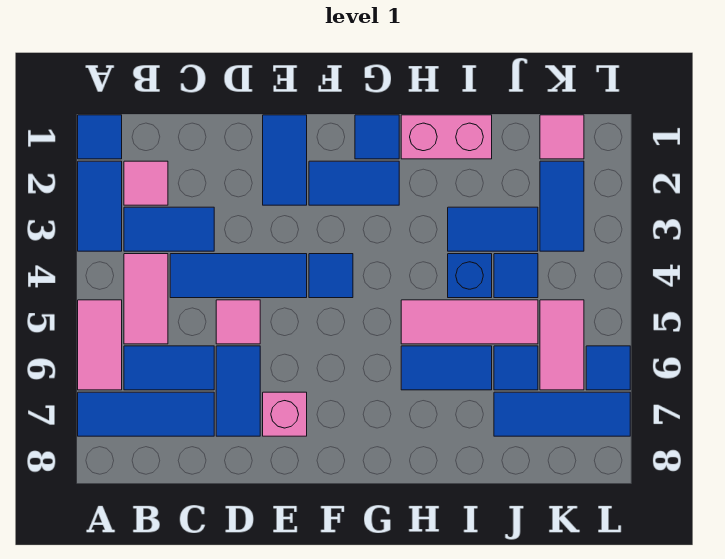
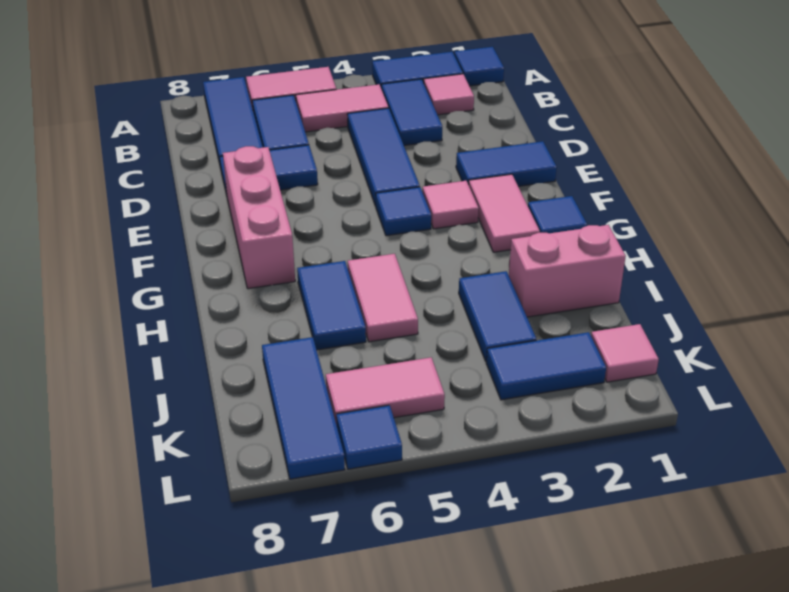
pink tile D5 level 1 -> pink tile F3 level 1
pink brick E7 level 1 -> pink brick E7:G7 level 1
blue tile F2:G2 level 1 -> pink tile F2:G2 level 1
pink brick H1:I1 level 1 -> pink brick I1:I2 level 1
pink tile H5:J5 level 1 -> pink tile H5:I5 level 1
blue brick I4 level 1 -> none
blue tile J4 level 1 -> none
blue tile J6 level 1 -> none

